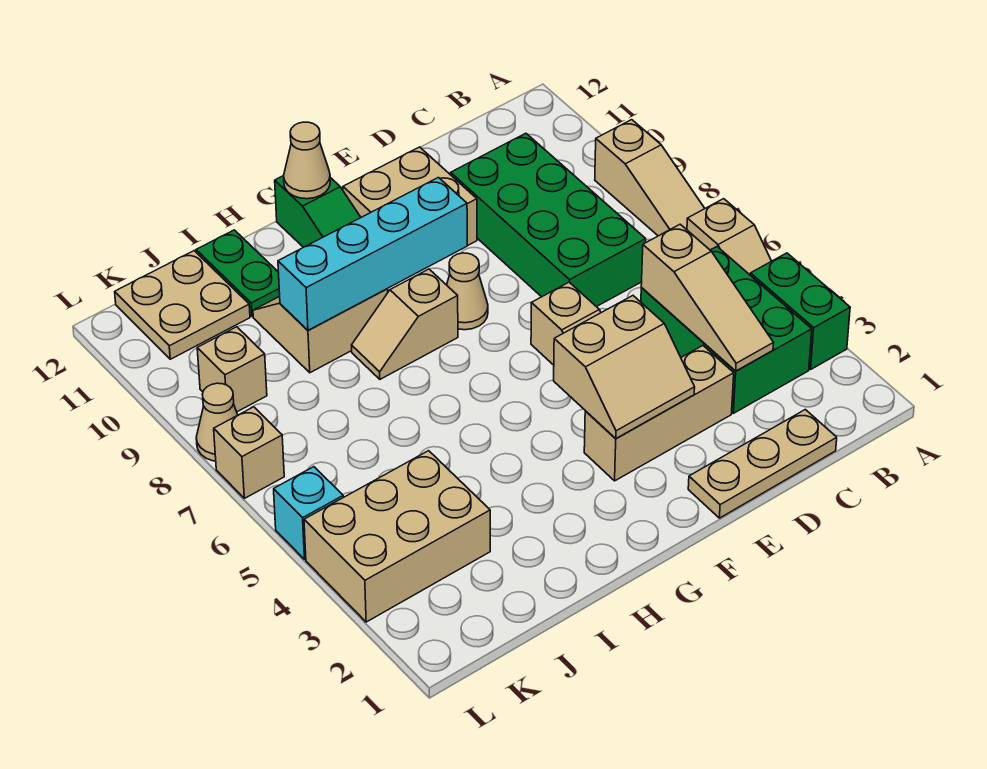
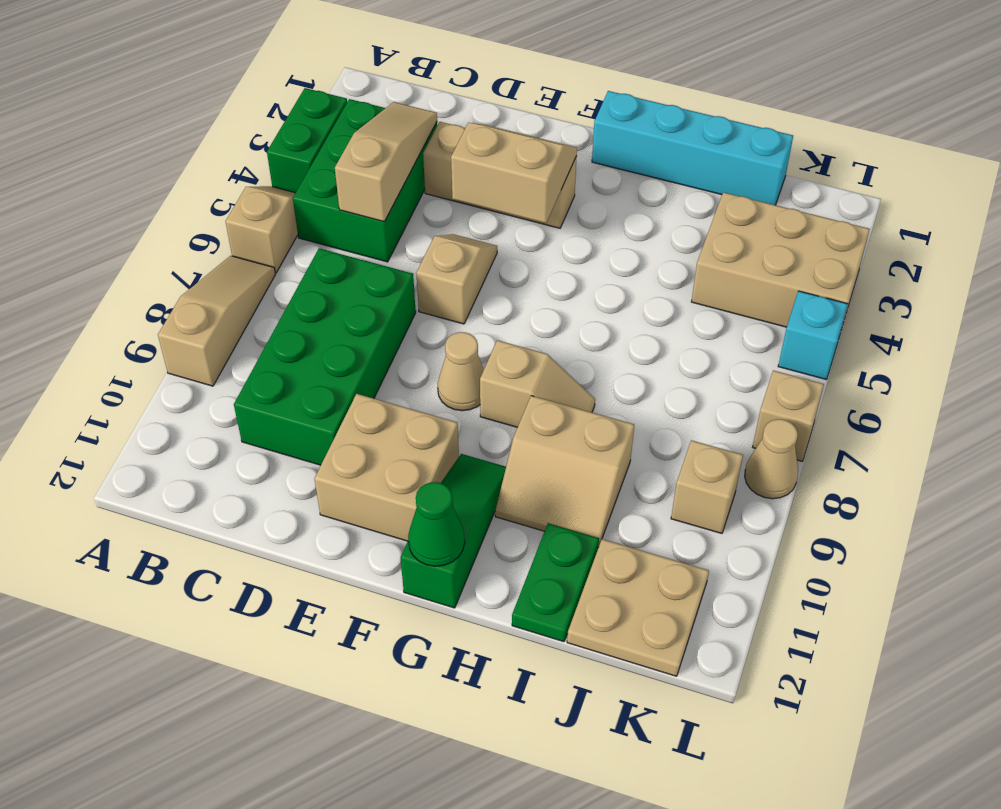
tan plate C1:E1 level 1 -> none
cyan brick F9:I9 level 2 -> cyan brick G1:J1 level 1
tan cone G12 level 2 -> green cone G12 level 2

